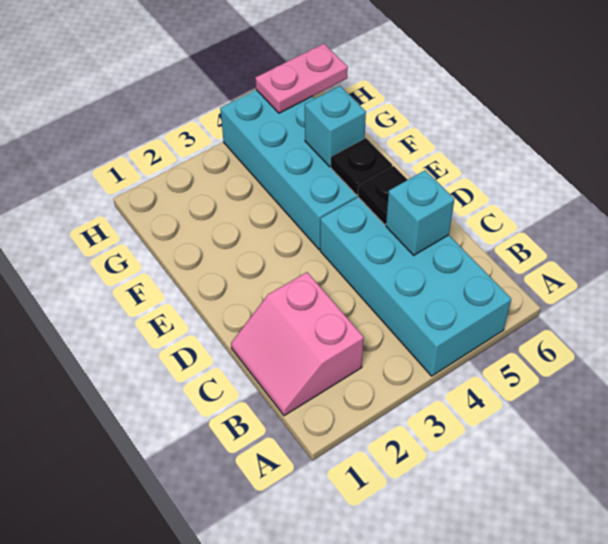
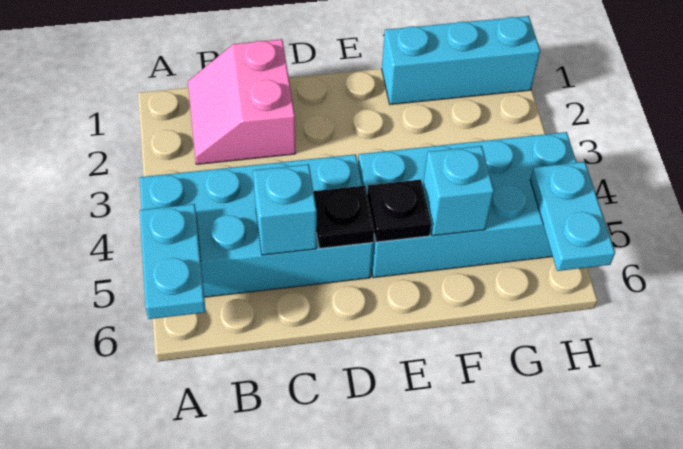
none -> cyan plate A5:A6 level 2
pink slope B1:C2 level 1 top 2 -> pink slope B1:C2 level 1 top C
none -> cyan brick F1:H1 level 1
pink plate H5:H6 level 2 -> cyan plate H5:H6 level 2

